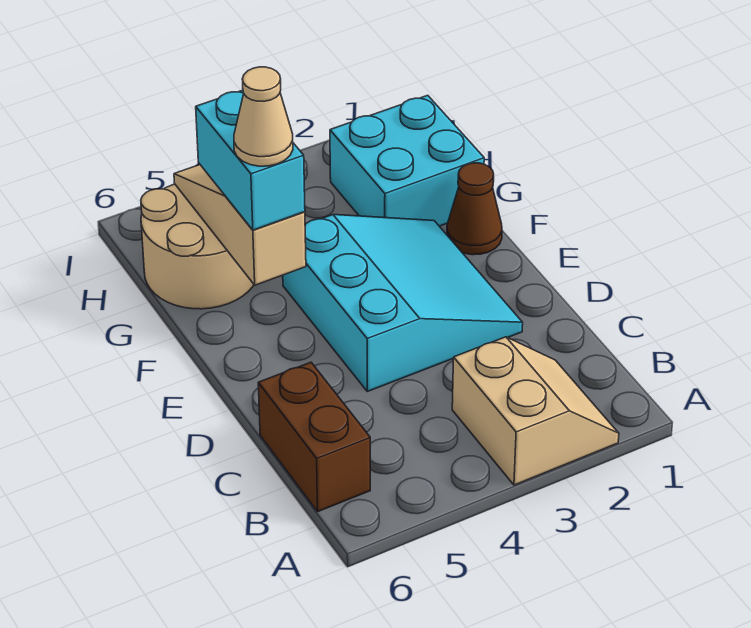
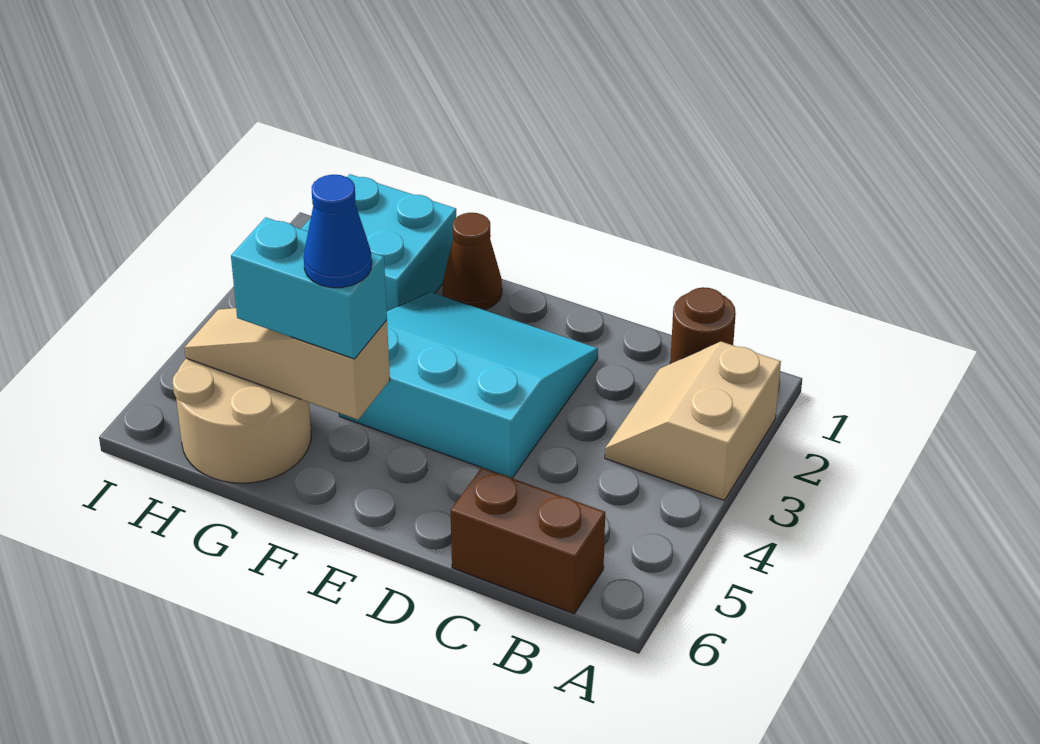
tan slope A2:B3 level 1 top 3 -> tan slope A2:B3 level 1 top A
none -> brown round brick B1 level 1
tan cone F5 level 4 -> blue cone F5 level 4

